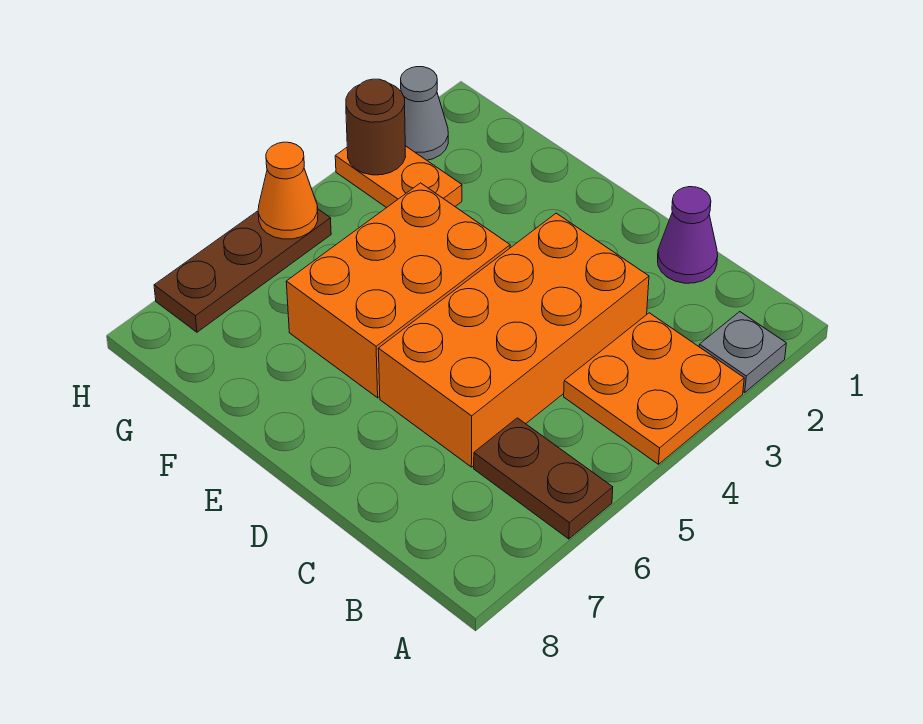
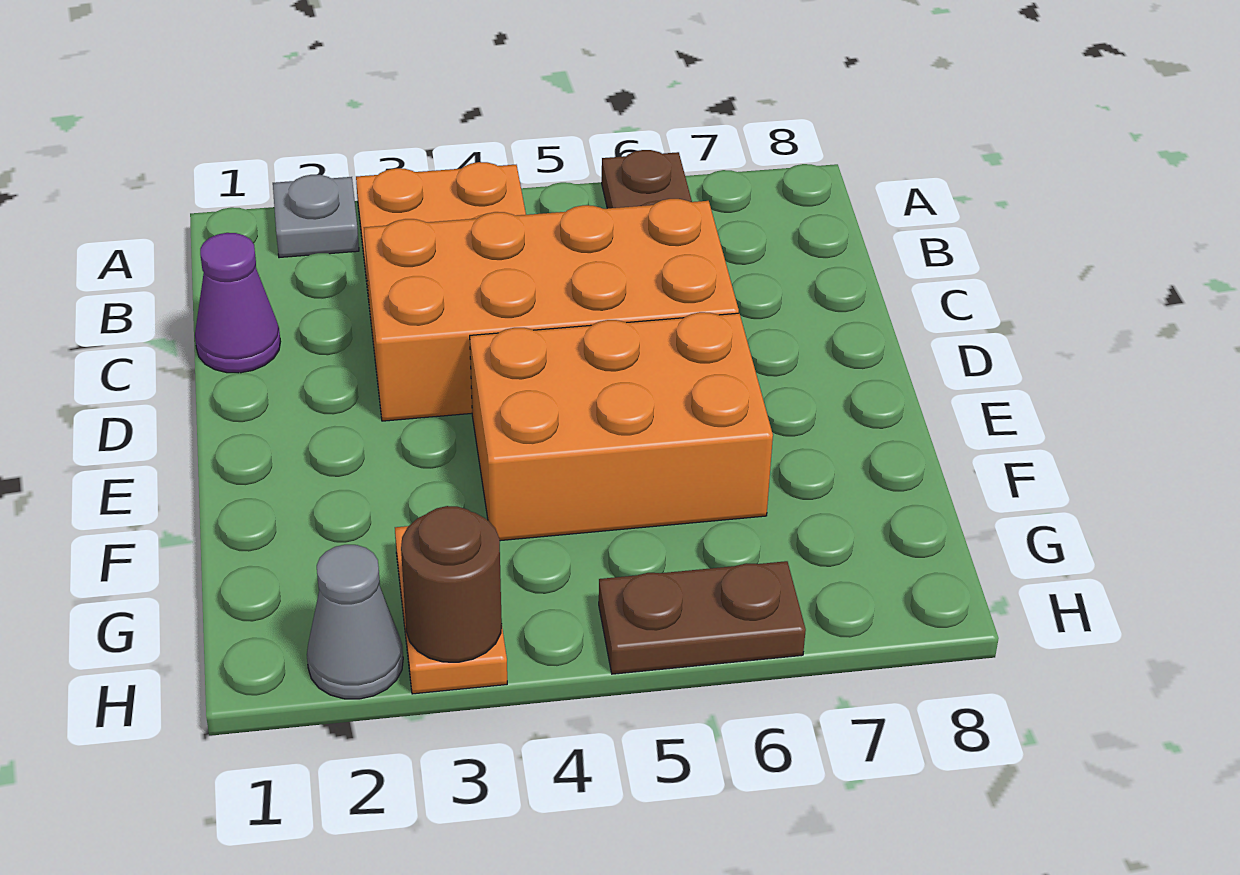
brown plate H5:H7 level 1 -> brown plate H5:H6 level 1
orange cone H5 level 2 -> none

